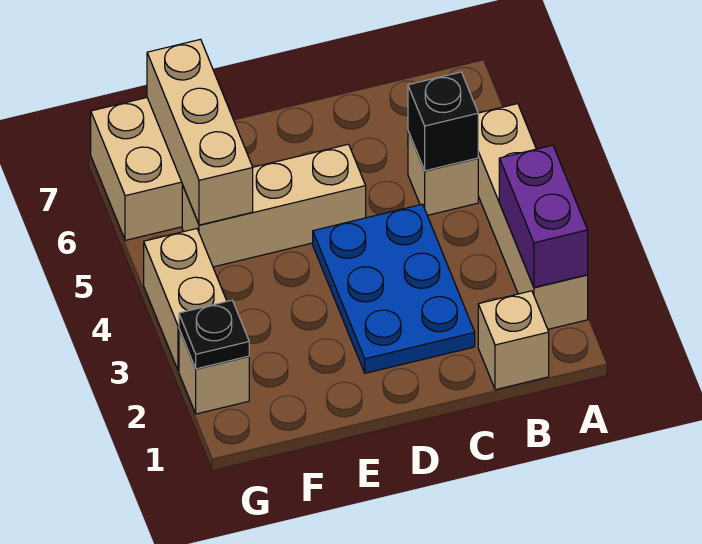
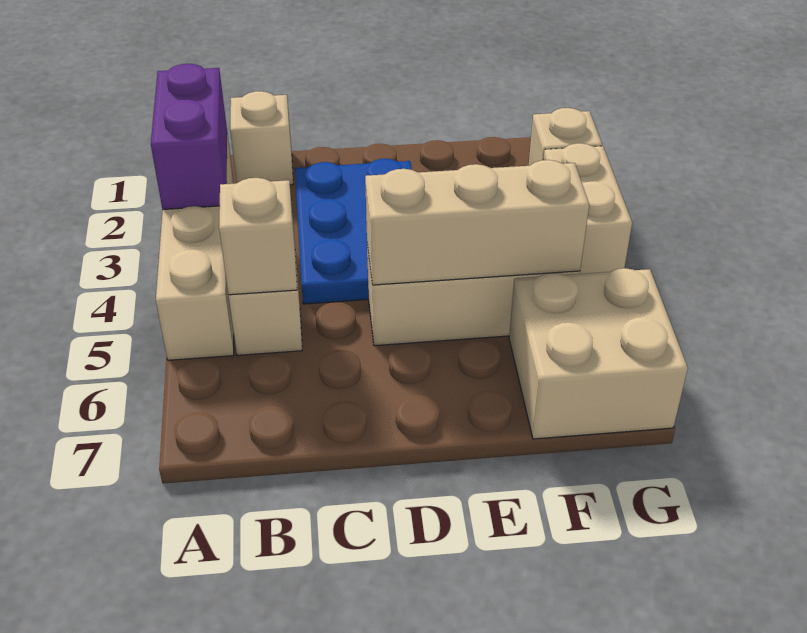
black brick B5 level 2 -> tan brick B5 level 2
tan brick F5:F7 level 2 -> tan brick D5:F5 level 2
black plate G2 level 2 -> none

